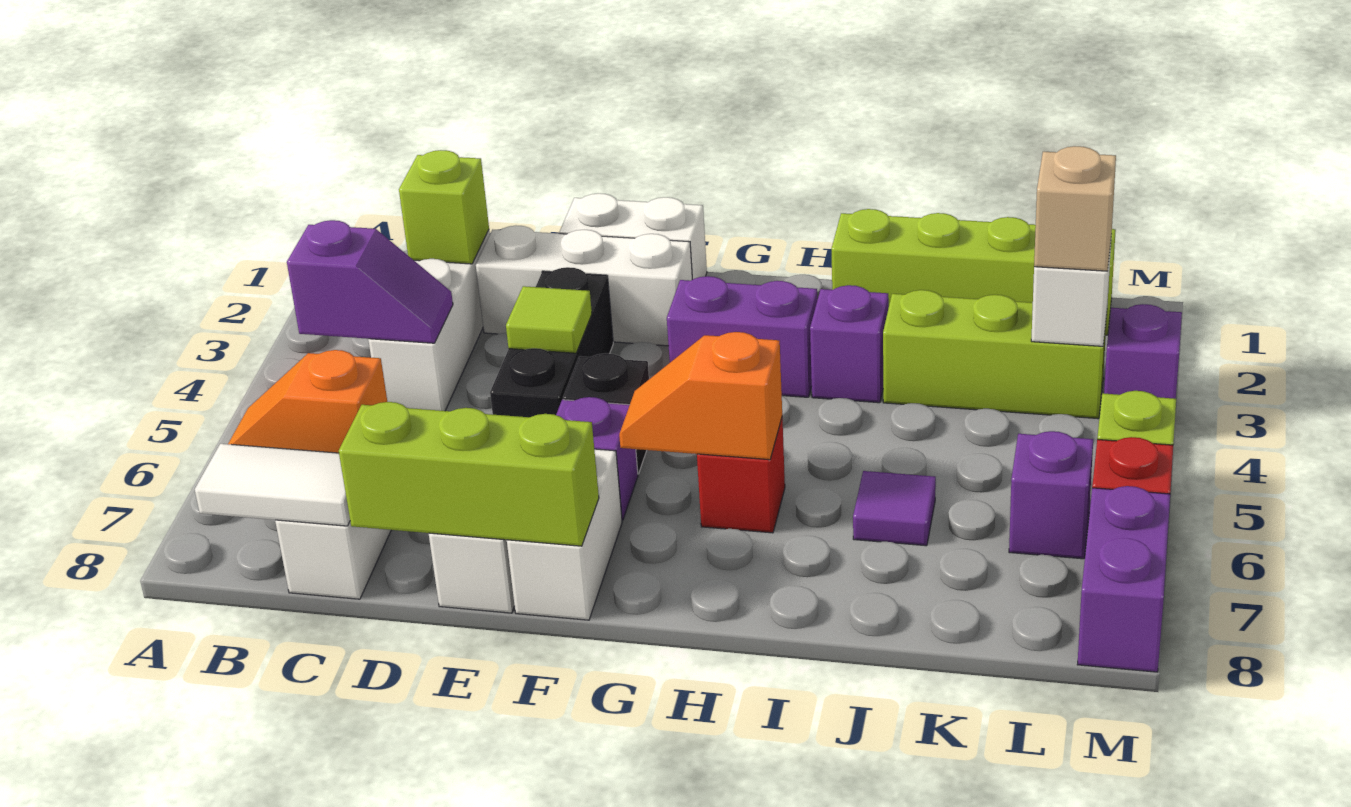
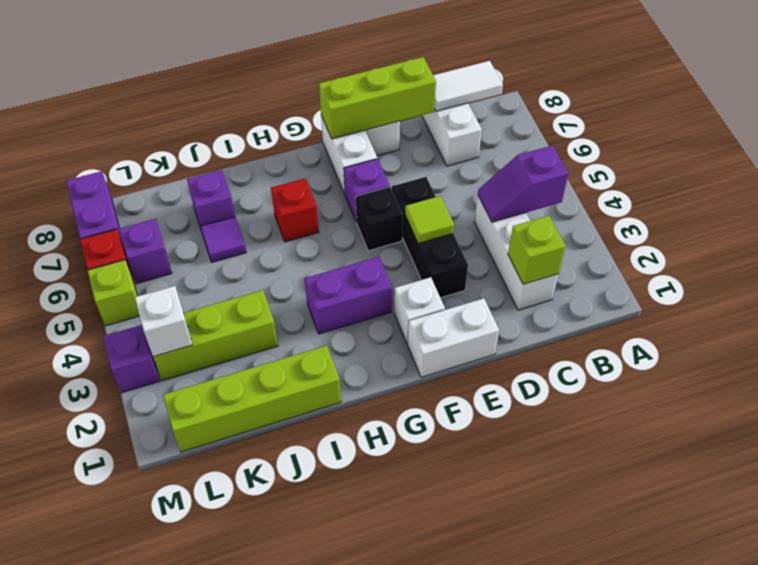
orange slope B7:C7 level 2 top C -> none
white brick D2:F2 level 1 -> white brick F2 level 1
orange slope G6:H6 level 2 top H -> none
purple brick I3 level 1 -> purple brick J7 level 1
tan brick L3 level 3 -> none

